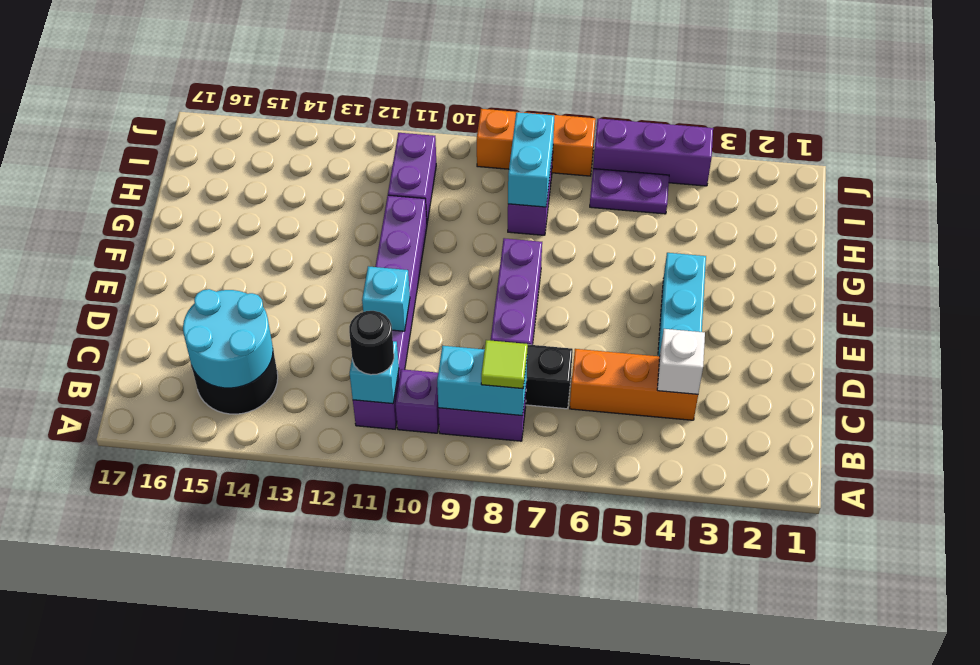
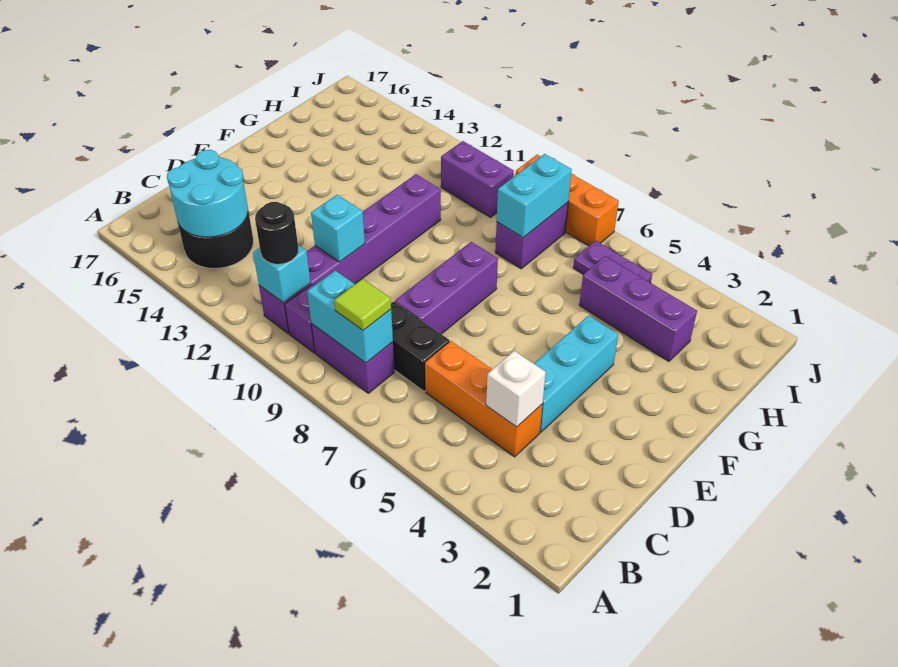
purple brick H11:I11 level 1 -> purple brick I10:I11 level 1
purple brick J4:J6 level 1 -> purple brick H3:H5 level 1

